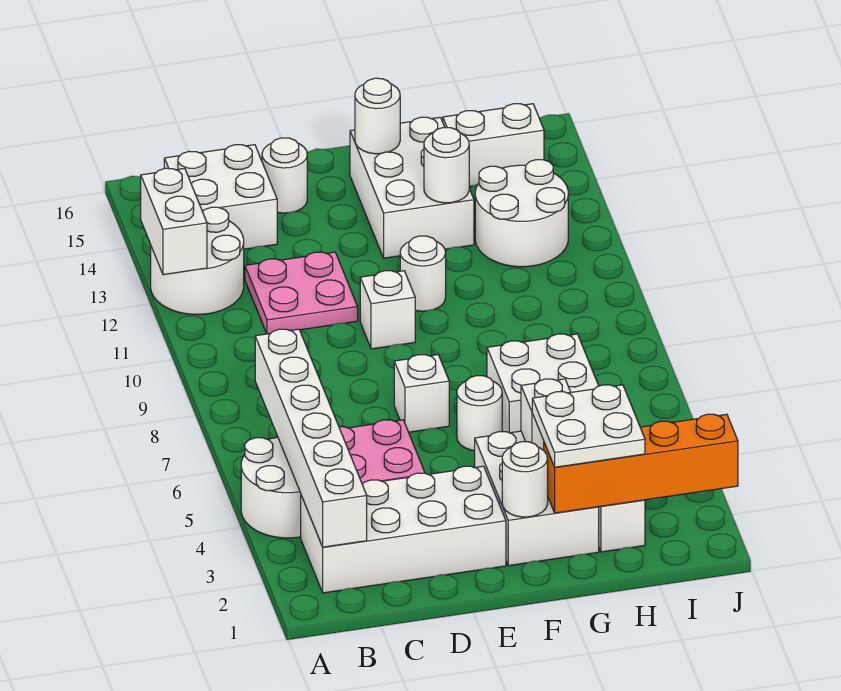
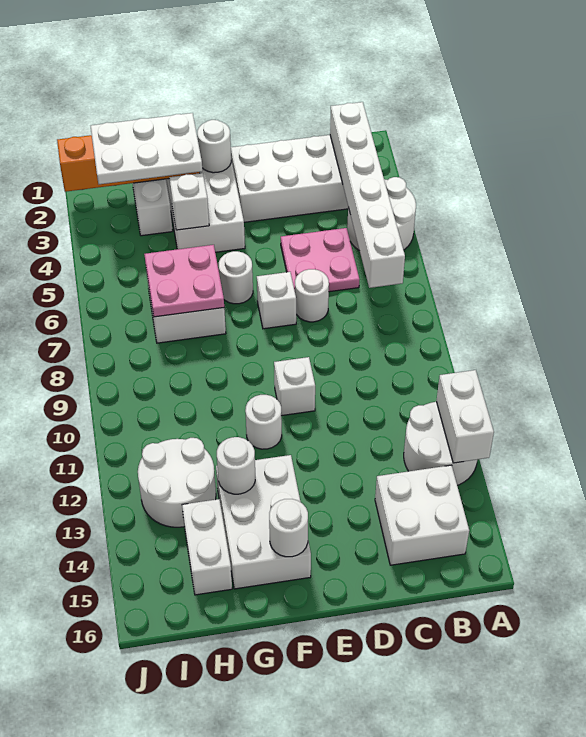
pink plate C11:D12 level 1 -> pink plate G6:H7 level 2
white round brick D15 level 1 -> white round brick D7 level 1
white plate G2:H3 level 3 -> white plate G2:I3 level 3
white brick H15:I15 level 1 -> white brick H14:H15 level 1

